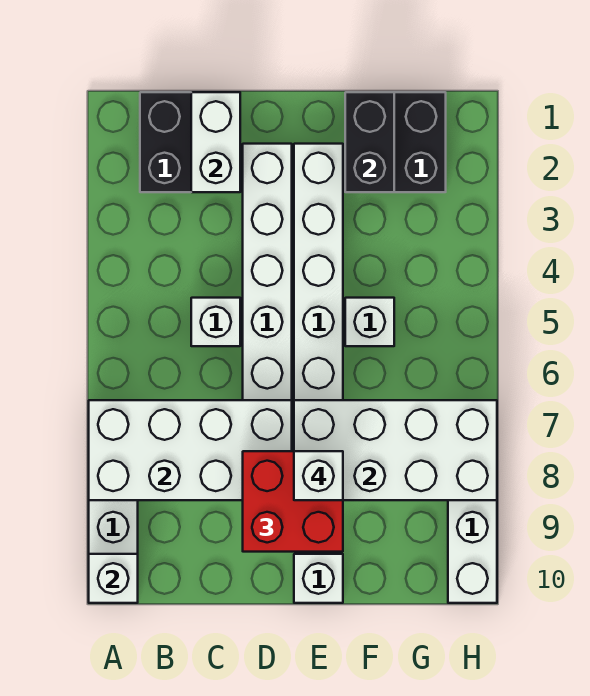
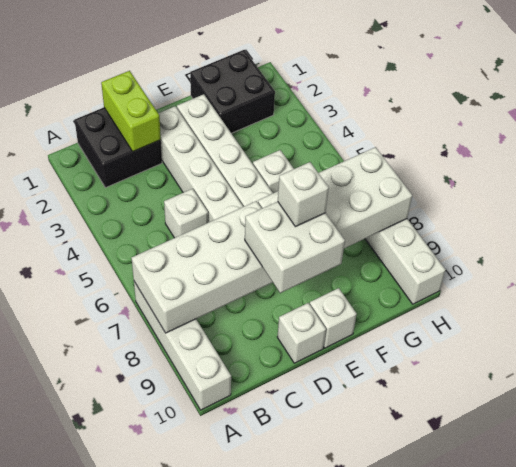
white brick A10 level 2 -> white brick D10 level 1
white brick C1:C2 level 2 -> lime brick C1:C2 level 2
red brick D8:E9 level 3 -> white brick D8:E9 level 3
black brick F1:F2 level 2 -> none

